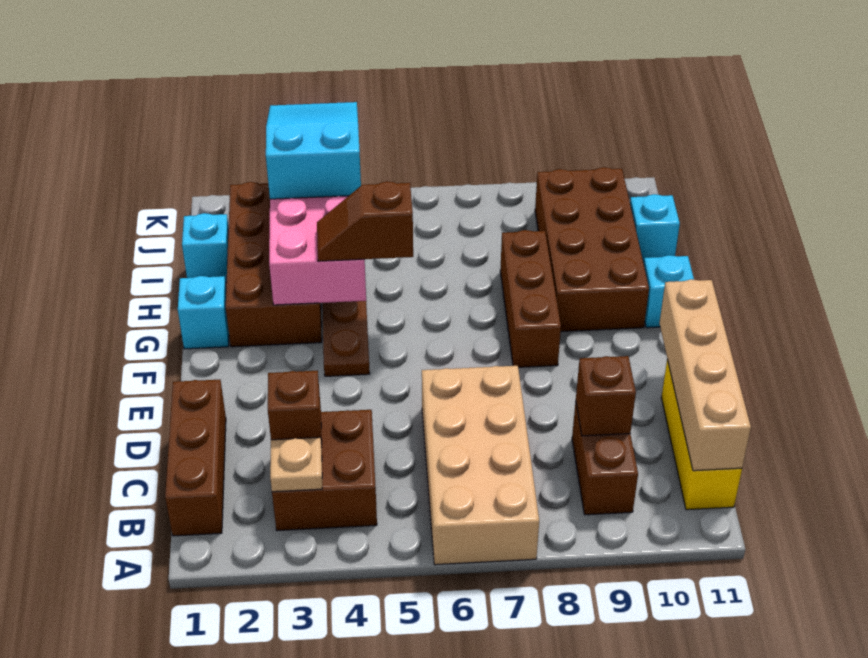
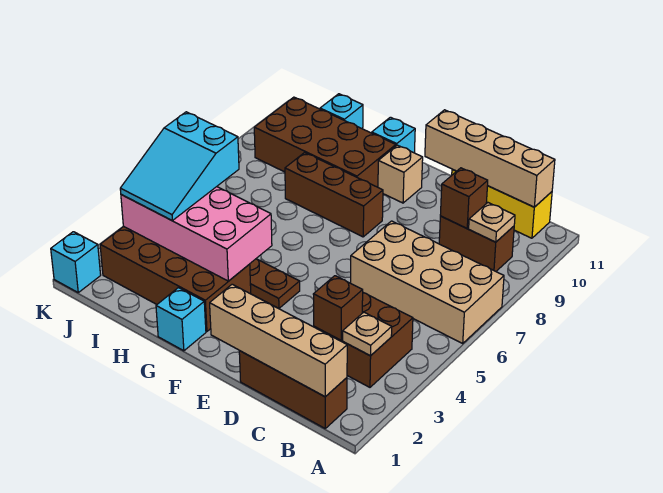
none -> tan brick B1:E1 level 2
none -> tan plate B9 level 2
none -> tan brick F10 level 1
brown slope G4:G5 level 3 top 5 -> none
cyan brick I1 level 1 -> cyan brick K1 level 1
cyan slope I3:K4 level 3 top I -> cyan slope I3:J5 level 3 top 5

